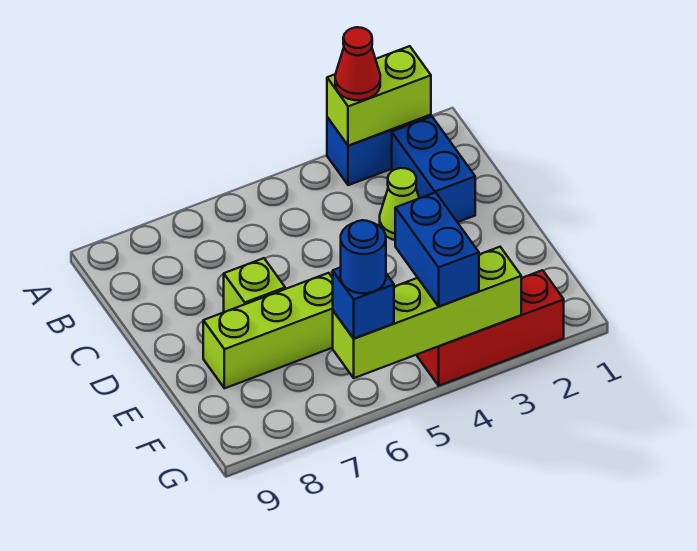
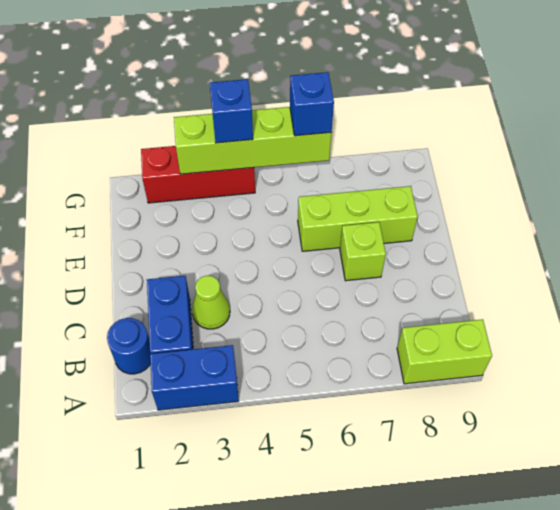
lime brick A2:A3 level 2 -> lime brick A8:A9 level 1
red cone A3 level 3 -> none
blue brick F4:G4 level 3 -> blue brick G4 level 3
blue round brick G6 level 4 -> blue round brick B1 level 1

